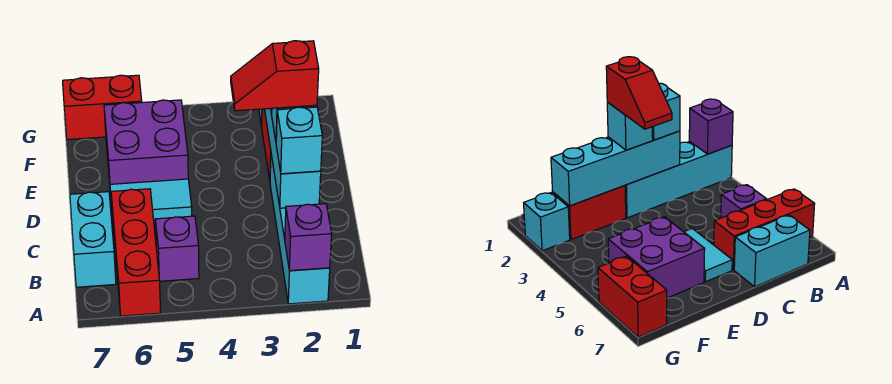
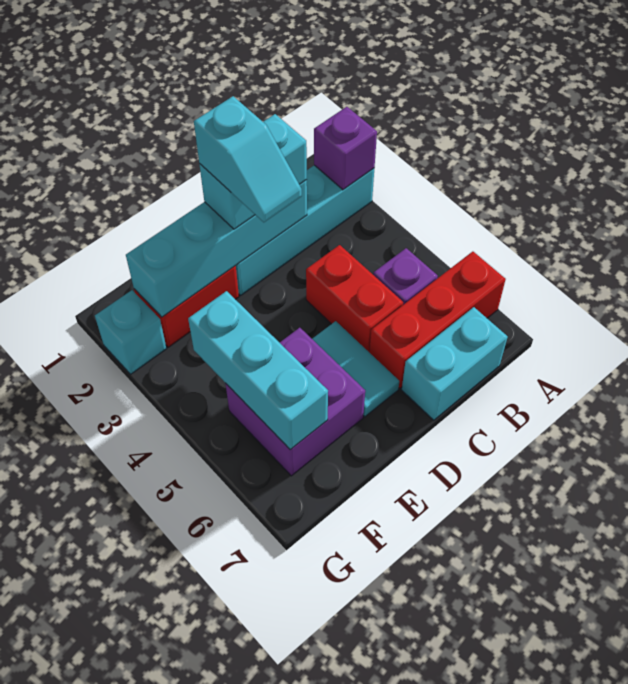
red slope D2:D3 level 4 top 2 -> cyan slope D2:D3 level 4 top 2
none -> cyan brick F4:F6 level 2
red brick G6:G7 level 1 -> red brick C4:C5 level 1

